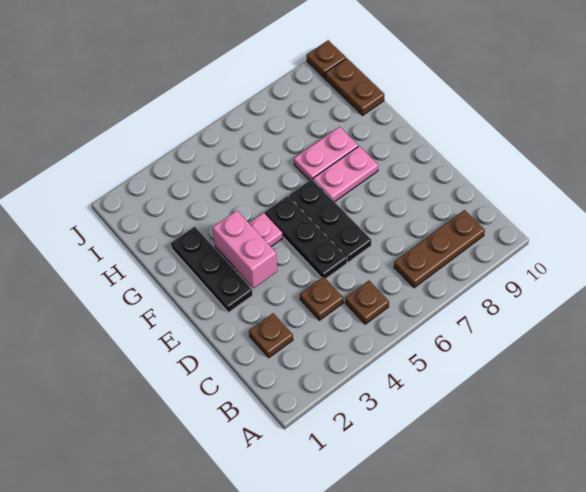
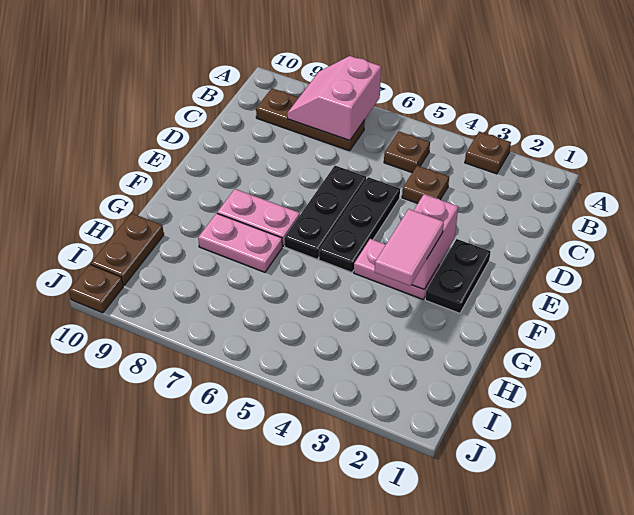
none -> pink slope A7:B8 level 2 top 7
brown plate C2 level 1 -> brown plate A3 level 1
black plate E2:G2 level 1 -> black plate E2:F2 level 1
none -> pink tile F3:G3 level 3

